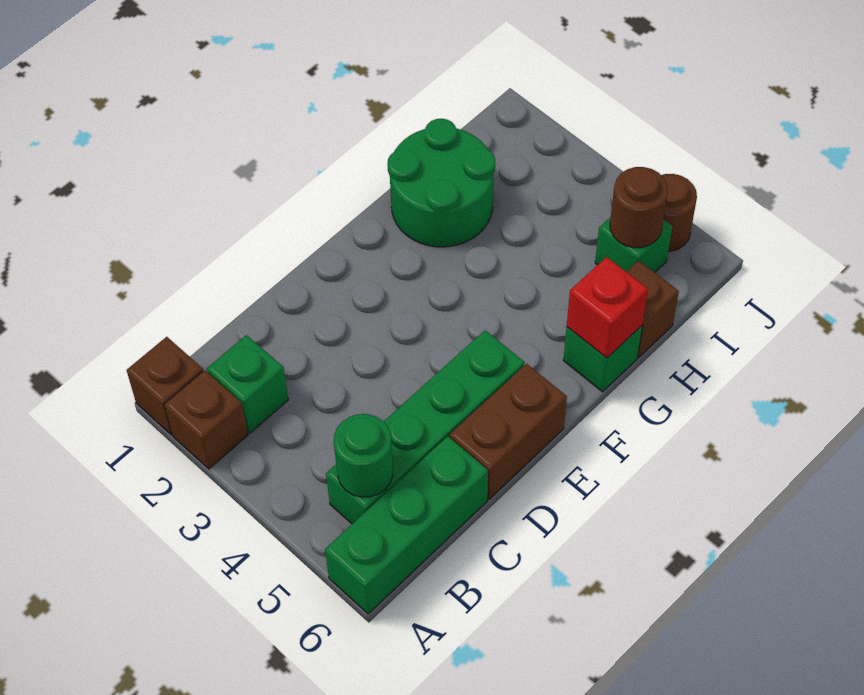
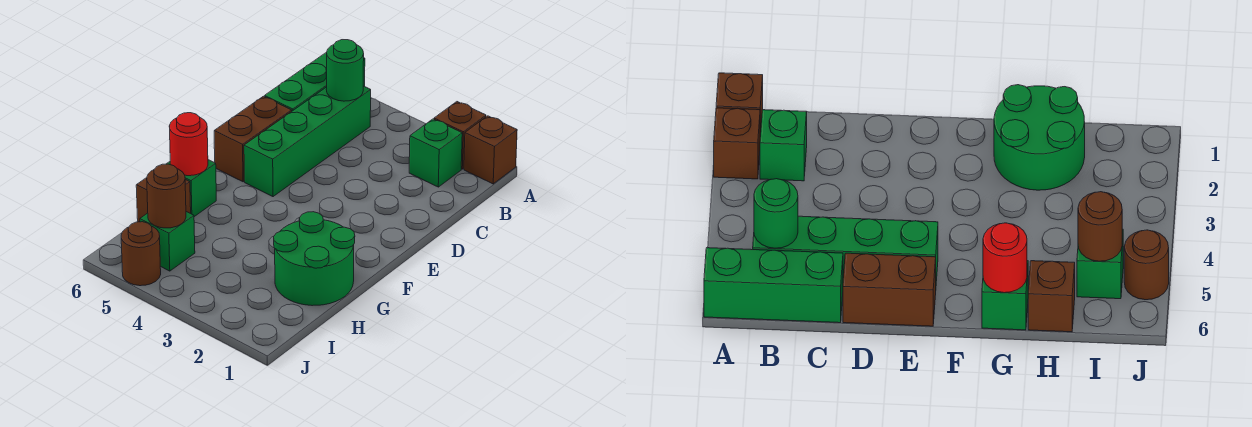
red brick G6 level 2 -> red round brick G6 level 2

